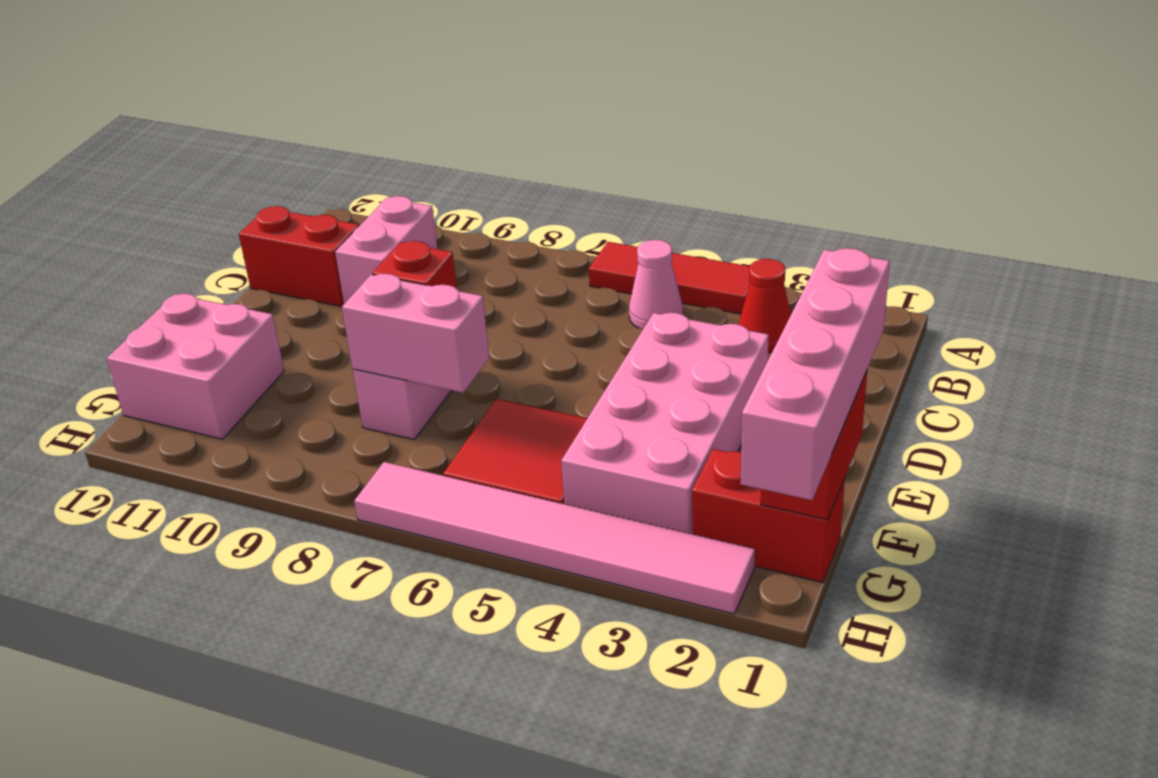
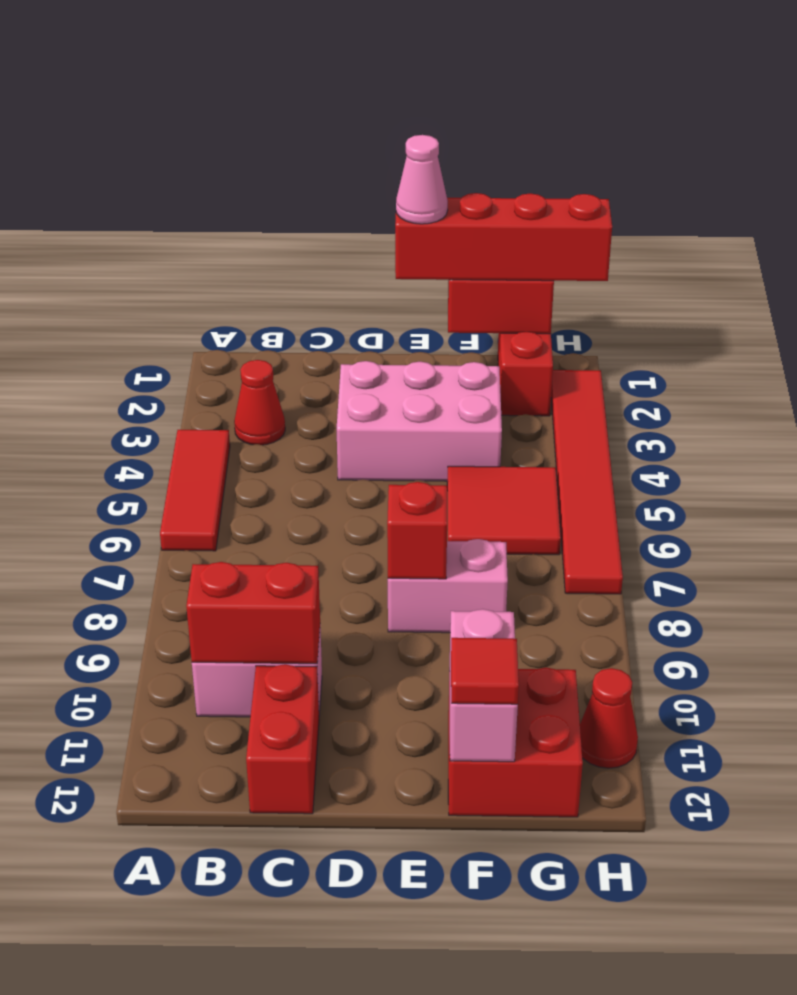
pink cone B5 level 1 -> pink cone E1 level 4
none -> red brick B10:C10 level 2
pink brick D3:G4 level 1 -> pink brick D3:F4 level 1
pink brick E1:H1 level 3 -> red brick E1:H1 level 3
pink brick F7:F8 level 2 -> pink brick F11:F12 level 2
pink brick F11:G12 level 1 -> red brick F11:G12 level 1
none -> red tile F12 level 3
pink tile H2:H7 level 1 -> red tile H2:H7 level 1
none -> red cone H11 level 1

